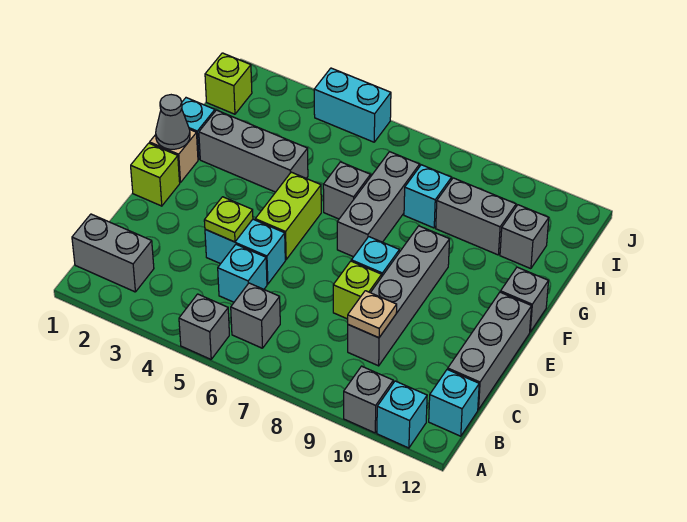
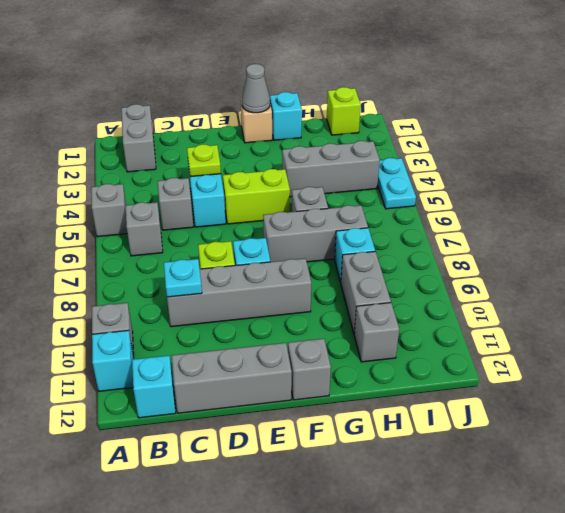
cyan brick C5 level 1 -> grey brick C5 level 1
tan plate C9 level 2 -> cyan plate C9 level 2
lime brick E1 level 1 -> none
grey brick G2:G4 level 1 -> grey brick G4:I4 level 1
cyan brick J4:J5 level 1 -> cyan plate J4:J5 level 1

